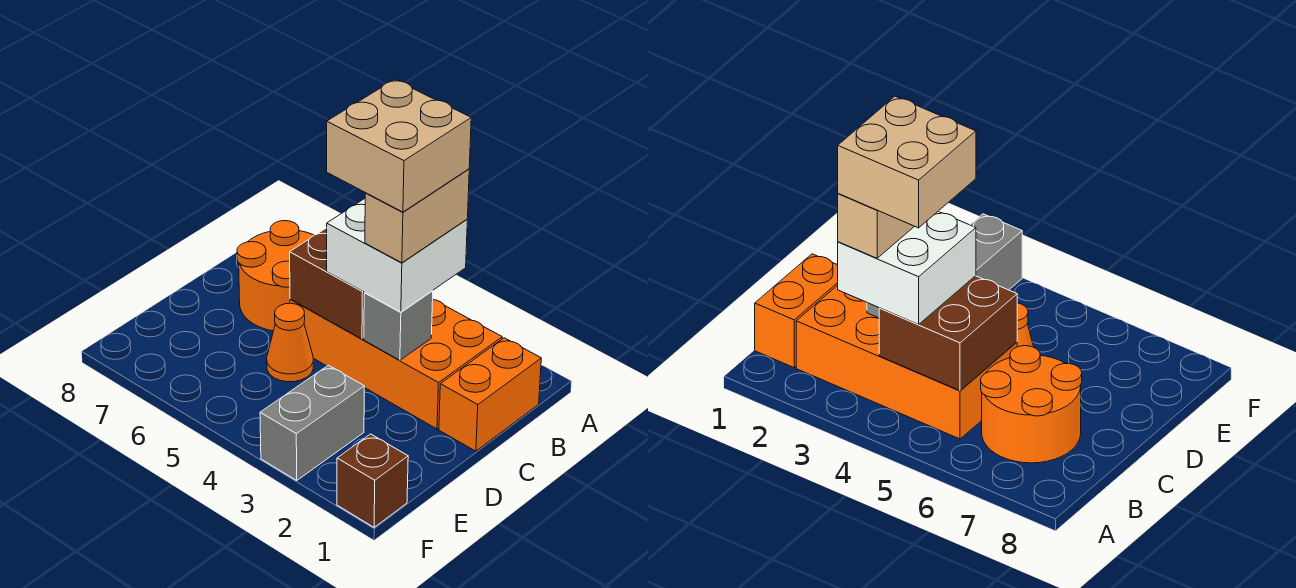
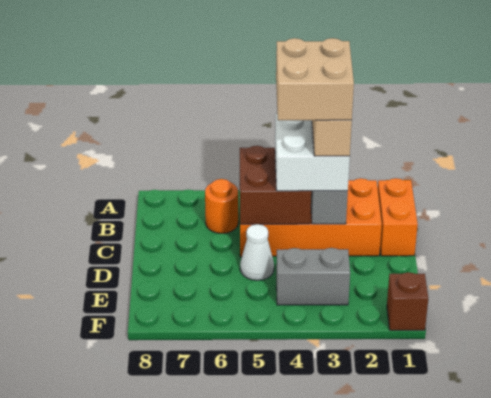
orange round brick B6:C7 level 1 -> orange round brick B6 level 1
orange cone D5 level 1 -> white cone D5 level 1
grey brick E3:F3 level 1 -> grey brick E3:E4 level 1

